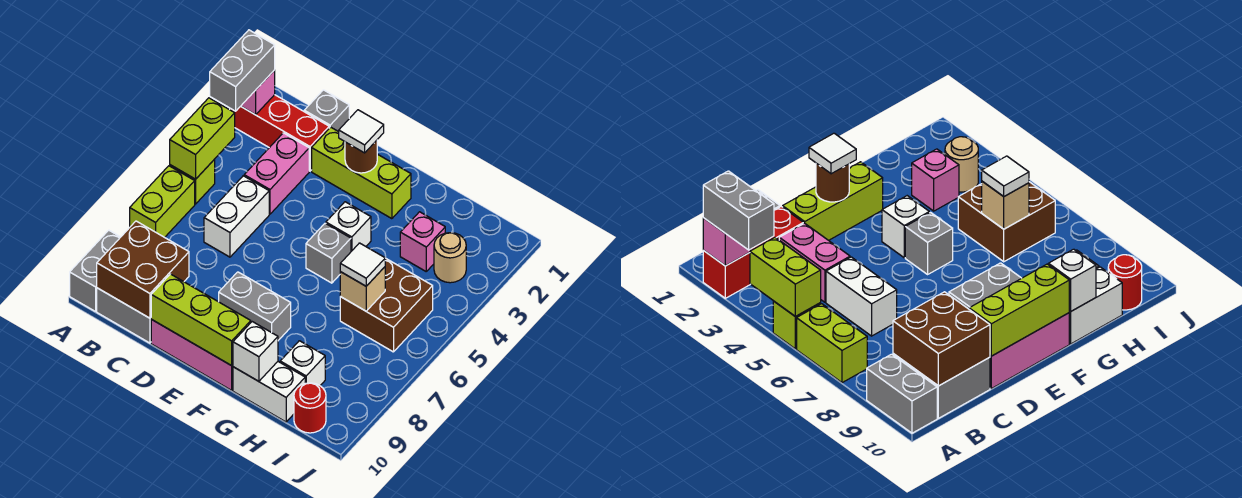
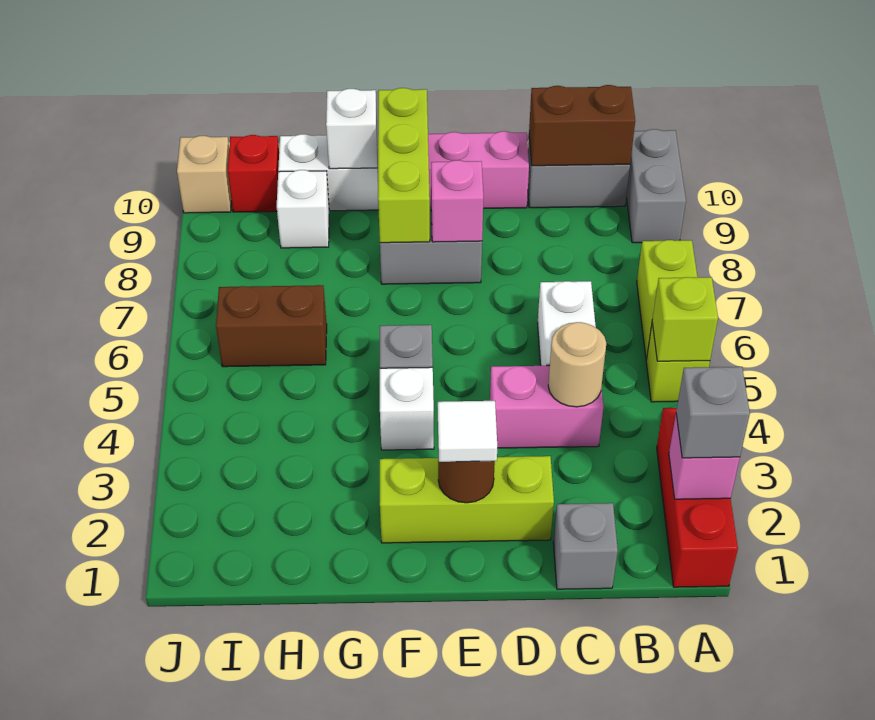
red brick A2:C2 level 1 -> red brick A1:A3 level 1
grey brick A2:A3 level 3 -> grey brick A2 level 3
lime brick A4:A5 level 2 -> lime brick A5 level 2
brown brick B9:C10 level 2 -> brown brick B10:C10 level 2
pink brick C3:C4 level 1 -> pink brick C4:D4 level 1
lime brick D10:F10 level 2 -> lime brick F8:F10 level 2
pink brick H3 level 1 -> pink brick E8 level 2
brown brick H5:I6 level 1 -> brown brick H6:I6 level 1
tan brick H6 level 2 -> tan brick J10 level 1
white tile H6 level 3 -> none
tan round brick I3 level 1 -> tan round brick C4 level 2
red round brick I10 level 1 -> red brick I10 level 1

